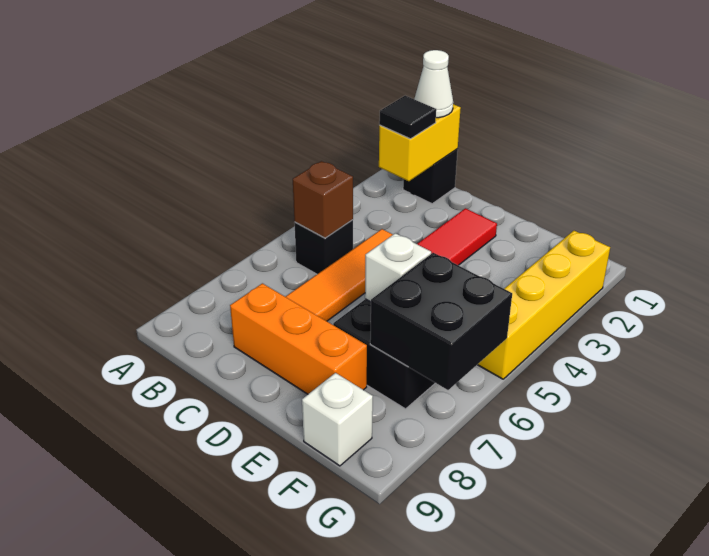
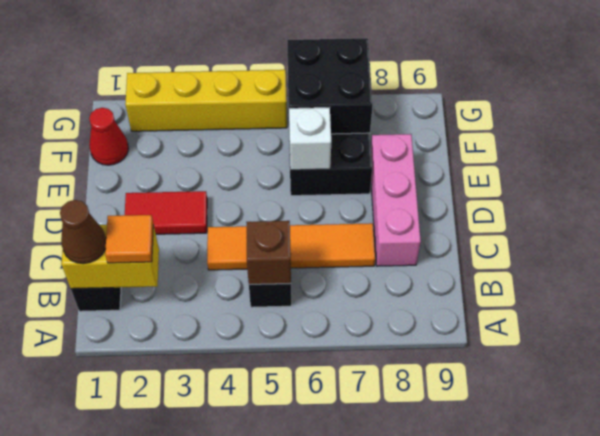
white cone B1 level 3 -> brown cone B1 level 3
black tile B2 level 3 -> orange tile B2 level 3
orange brick C8:E8 level 1 -> pink brick C8:E8 level 1
none -> red cone F1 level 1
white brick F9 level 1 -> none

